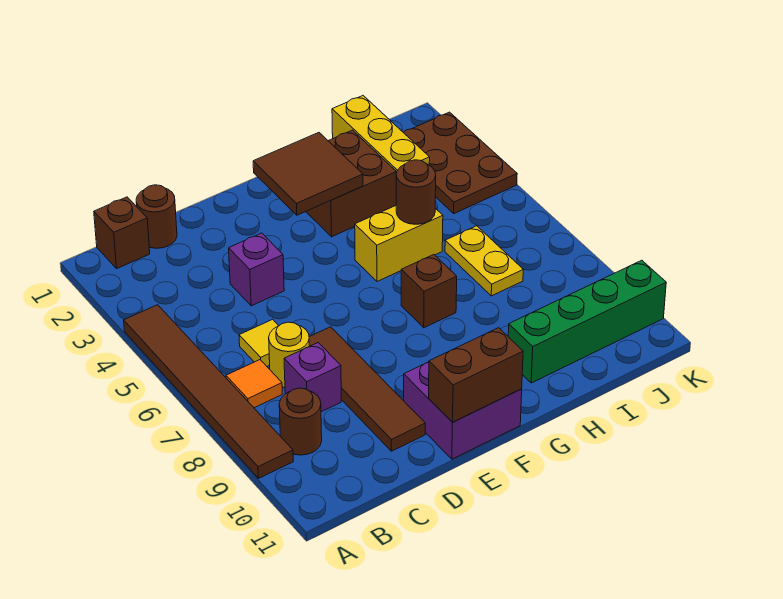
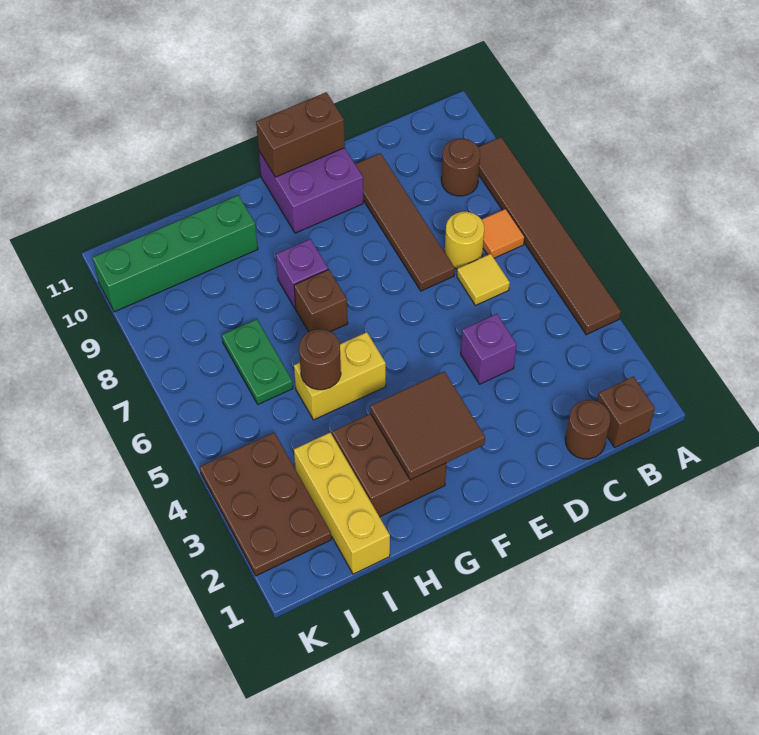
purple brick C8 level 1 -> purple brick G8 level 1
yellow plate I6:I7 level 1 -> green plate I6:I7 level 1

